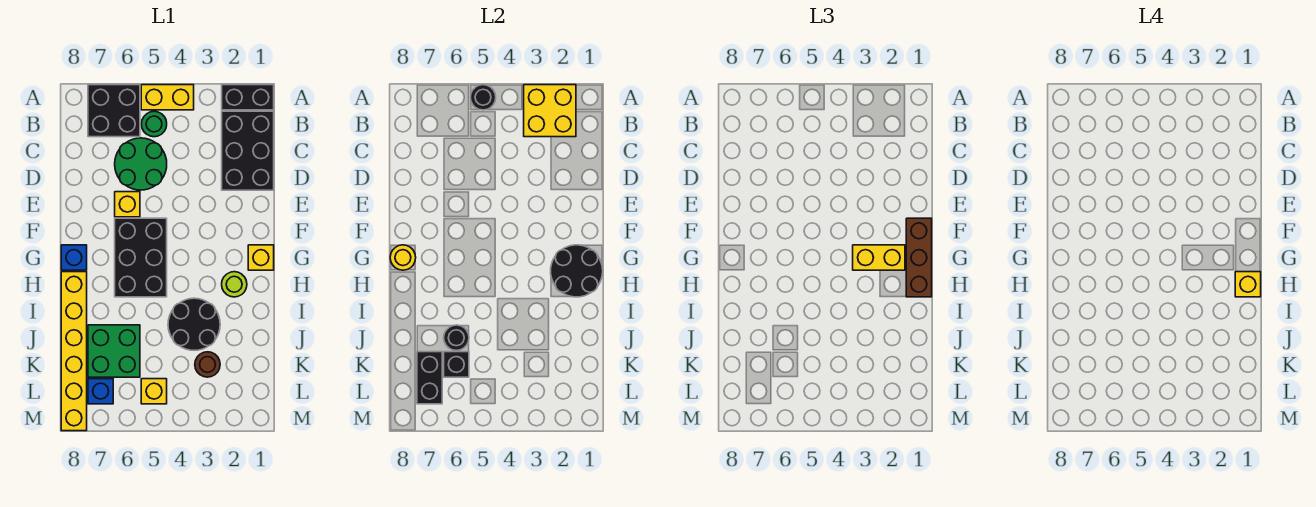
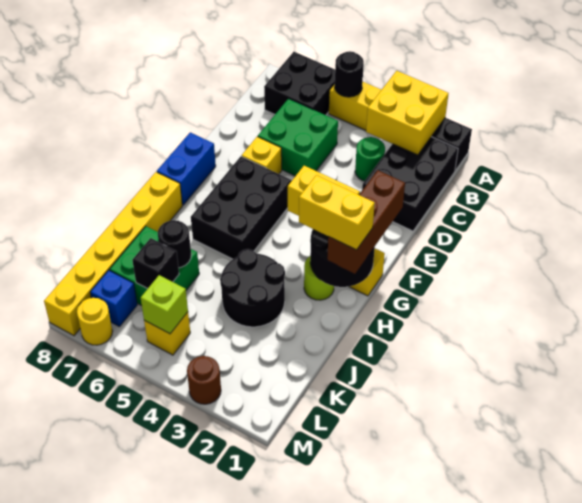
green round brick B5 level 1 -> green round brick C3 level 1
green round brick C5:D6 level 1 -> green brick C5:D6 level 1
blue brick G8 level 1 -> blue brick F8:G8 level 1
yellow round brick G8 level 2 -> yellow round brick M7 level 1
yellow brick H1 level 4 -> yellow brick H1:H2 level 4
brown round brick K3 level 1 -> brown round brick M3 level 1
black brick K7:L7 level 2 -> none
none -> lime brick L5 level 2

